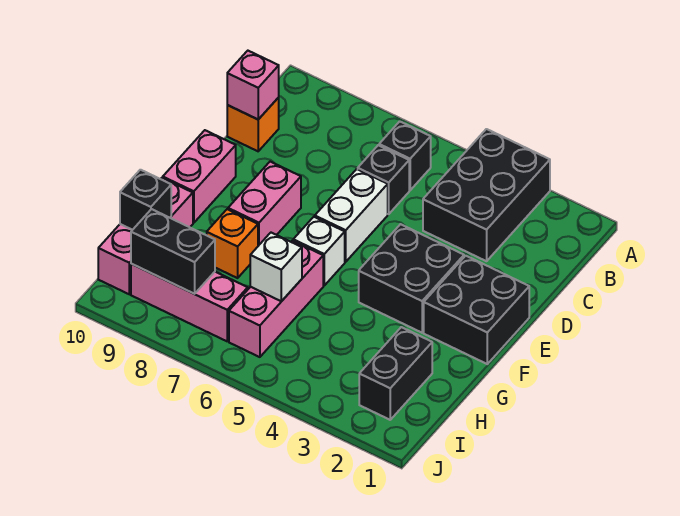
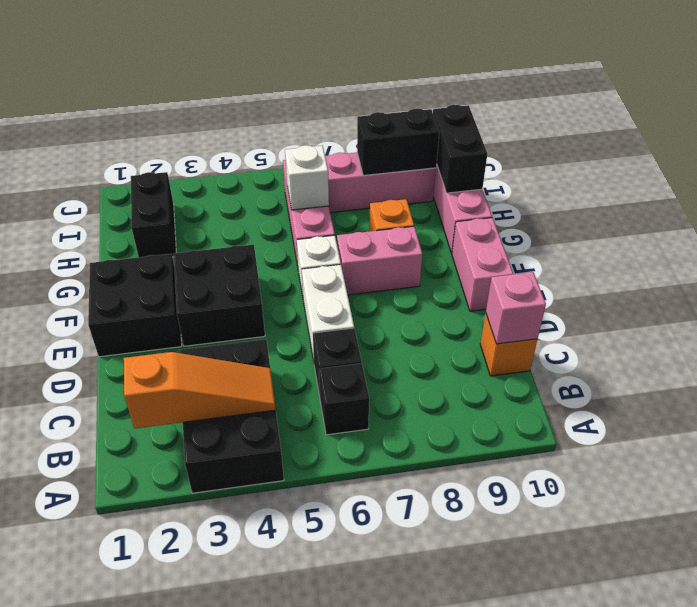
none -> orange slope B2:B4 level 2 top 2
pink brick E8:F8 level 1 -> pink brick F7:F8 level 1
black brick H10 level 2 -> black brick H10:I10 level 2

